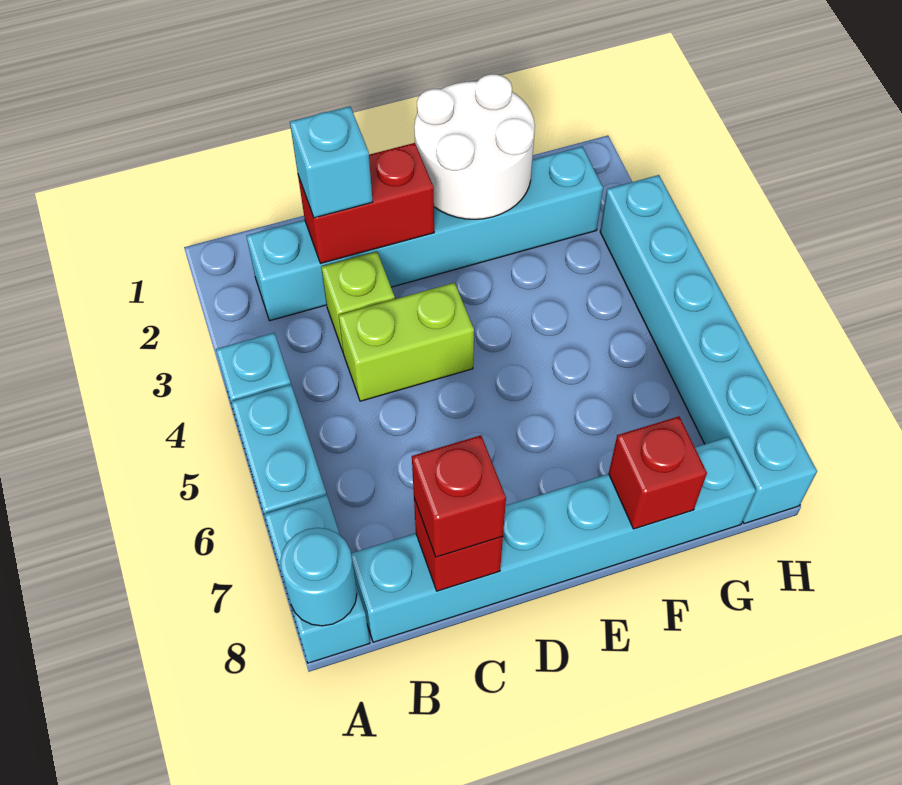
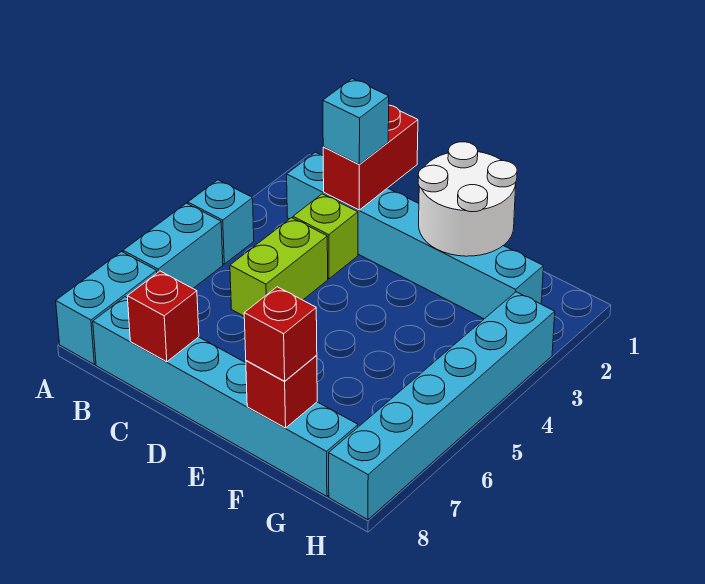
cyan round brick A8 level 2 -> none
red brick C2:D2 level 2 -> red brick C1:C2 level 2
lime brick C4:D4 level 1 -> lime brick C4:C5 level 1
red brick C8 level 3 -> red brick F8 level 3

